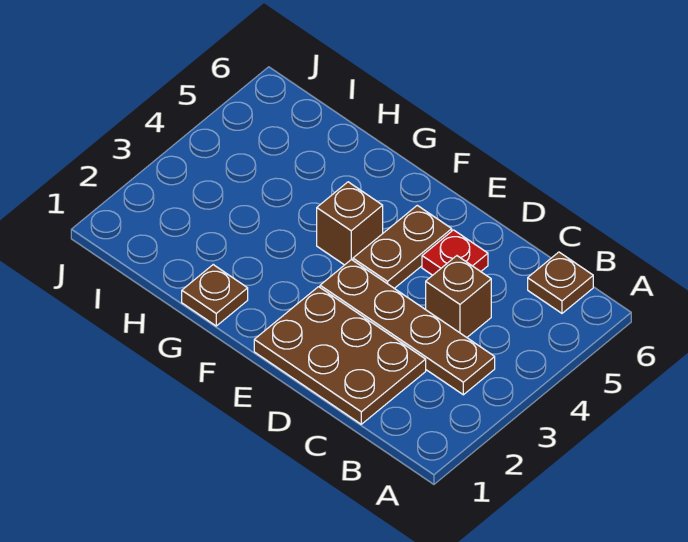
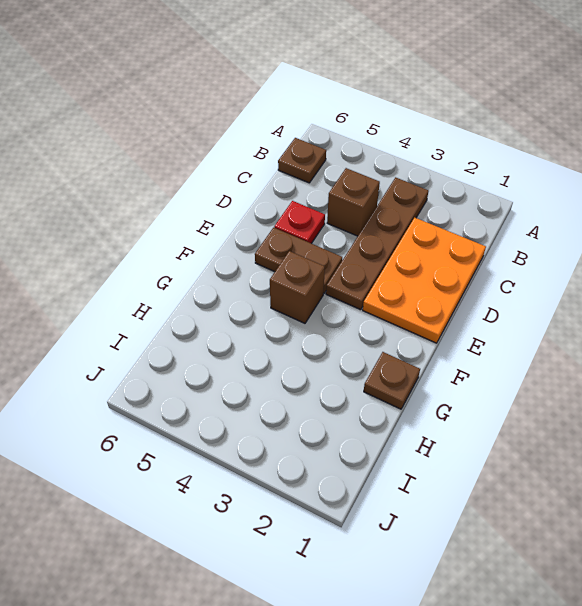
brown plate C1:E2 level 1 -> orange plate C1:E2 level 1

